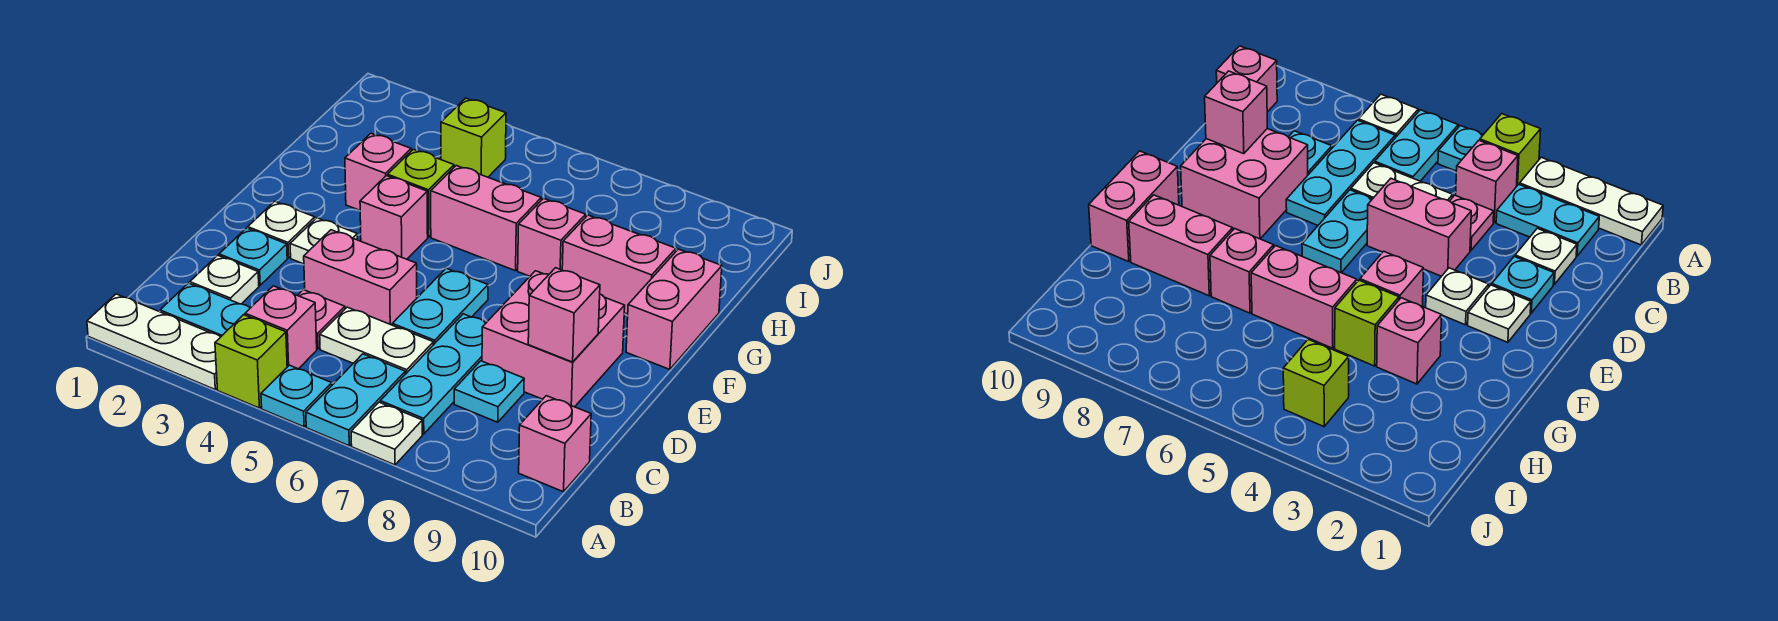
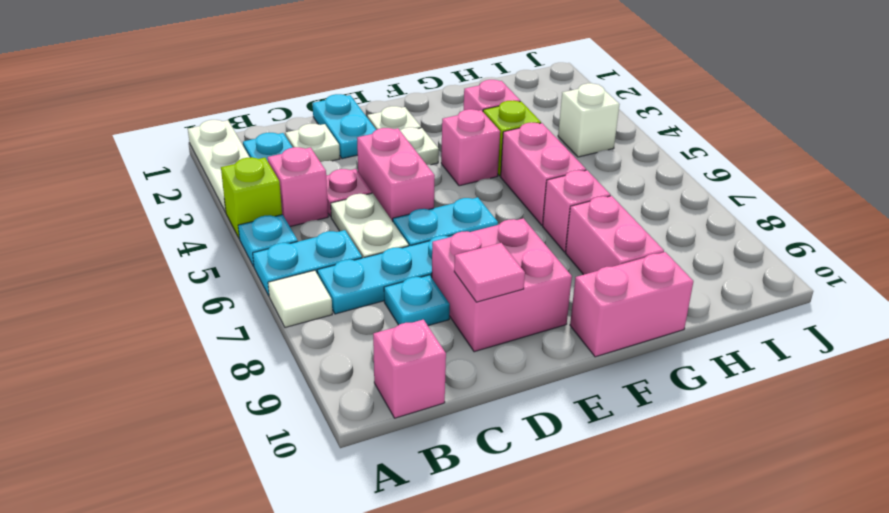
white plate A7 level 1 -> white tile A7 level 1
cyan plate D2 level 1 -> cyan plate D1:D2 level 1
pink brick D9 level 2 -> pink tile D9 level 2
lime brick I4 level 1 -> white brick I4 level 1

